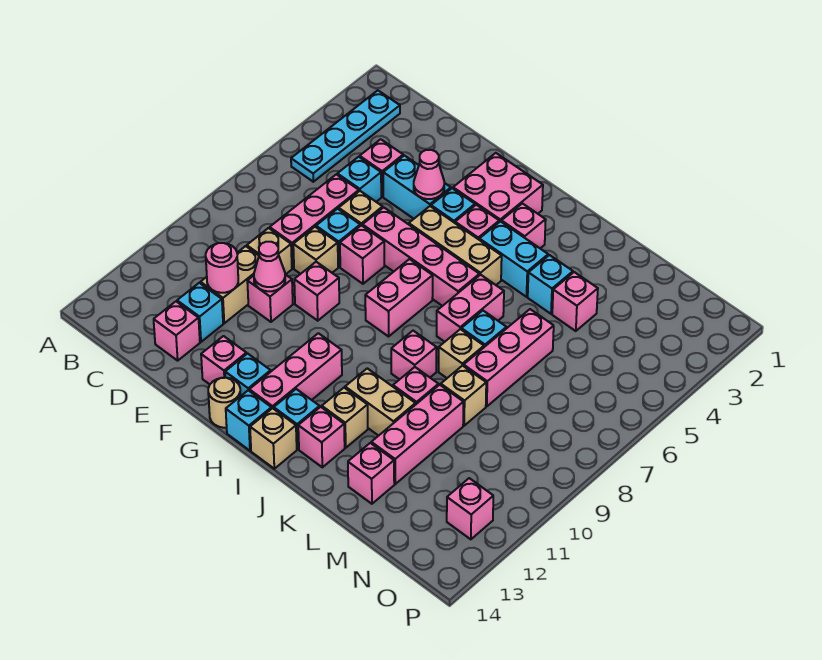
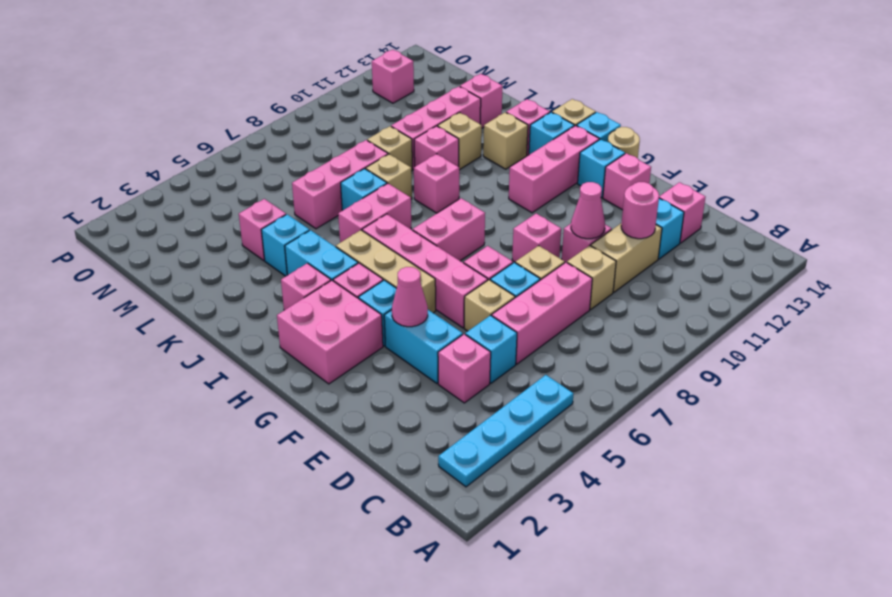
tan brick J11:K11 level 1 -> tan brick K11 level 1

